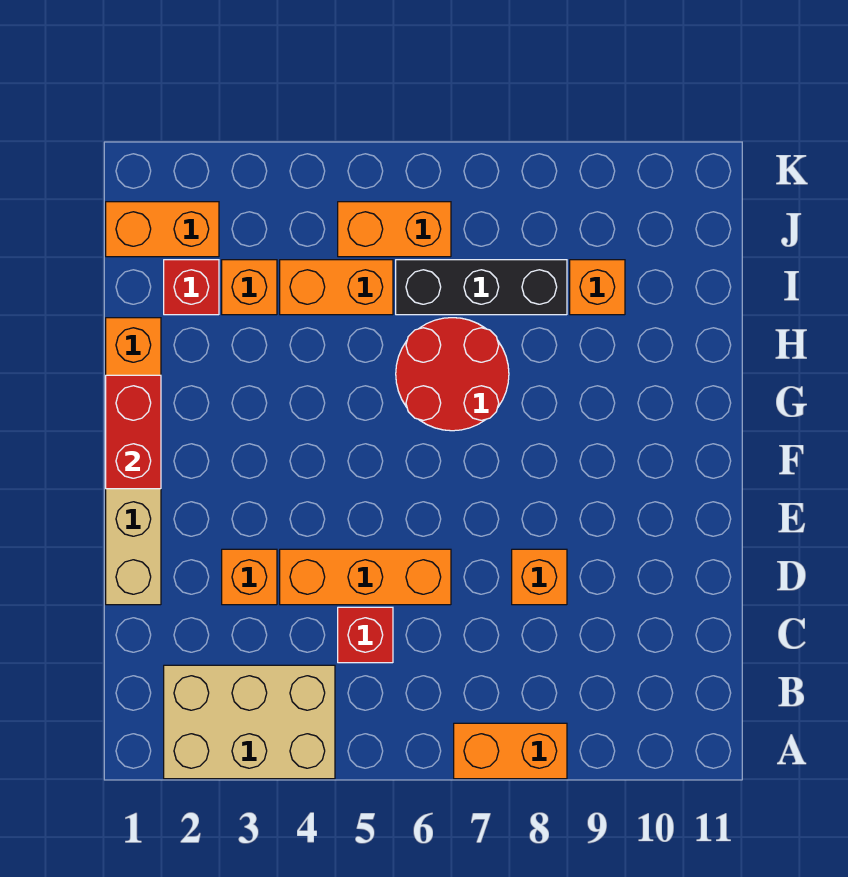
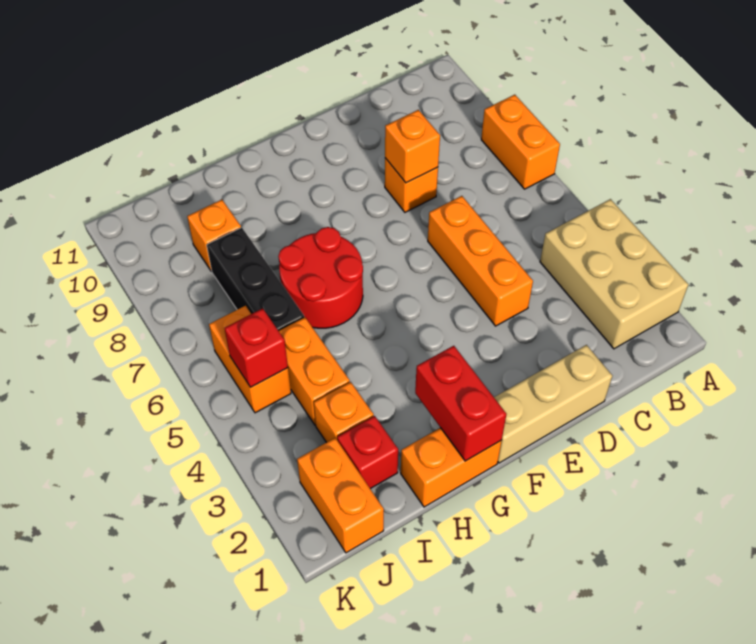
red brick C5 level 1 -> red brick J5 level 2
orange brick D3 level 1 -> orange brick D8 level 2
red brick F1:G1 level 2 -> red brick G1:G2 level 2

